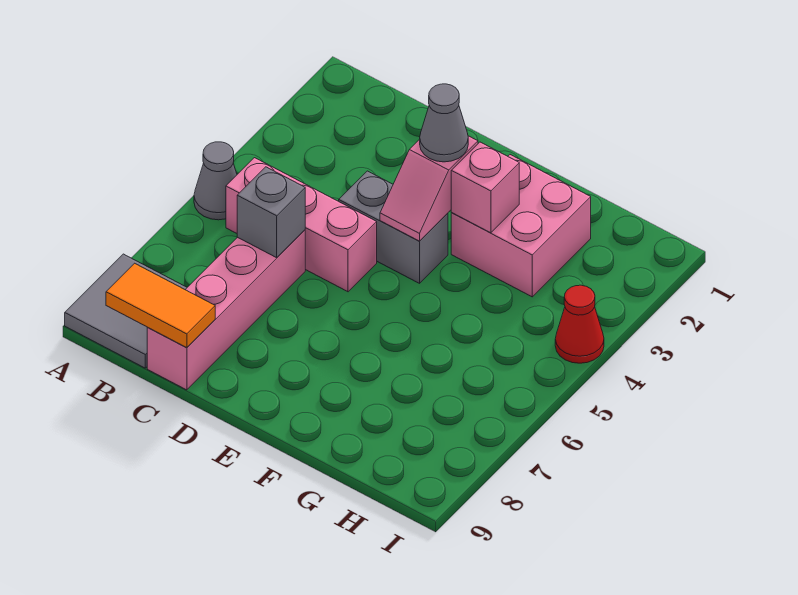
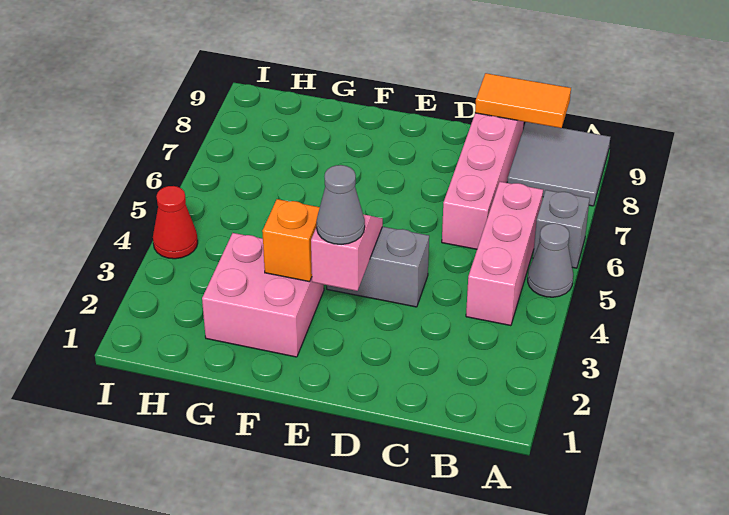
pink brick B5:D5 level 1 -> pink brick B4:B6 level 1
grey brick C6 level 2 -> grey brick A6 level 1
pink brick F3 level 2 -> orange brick F3 level 2

